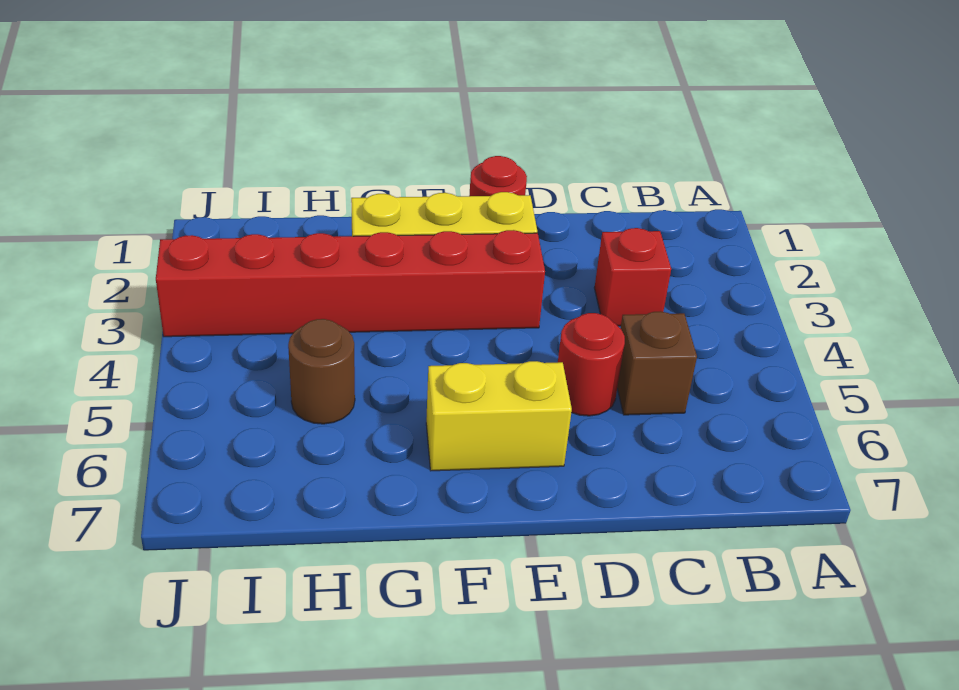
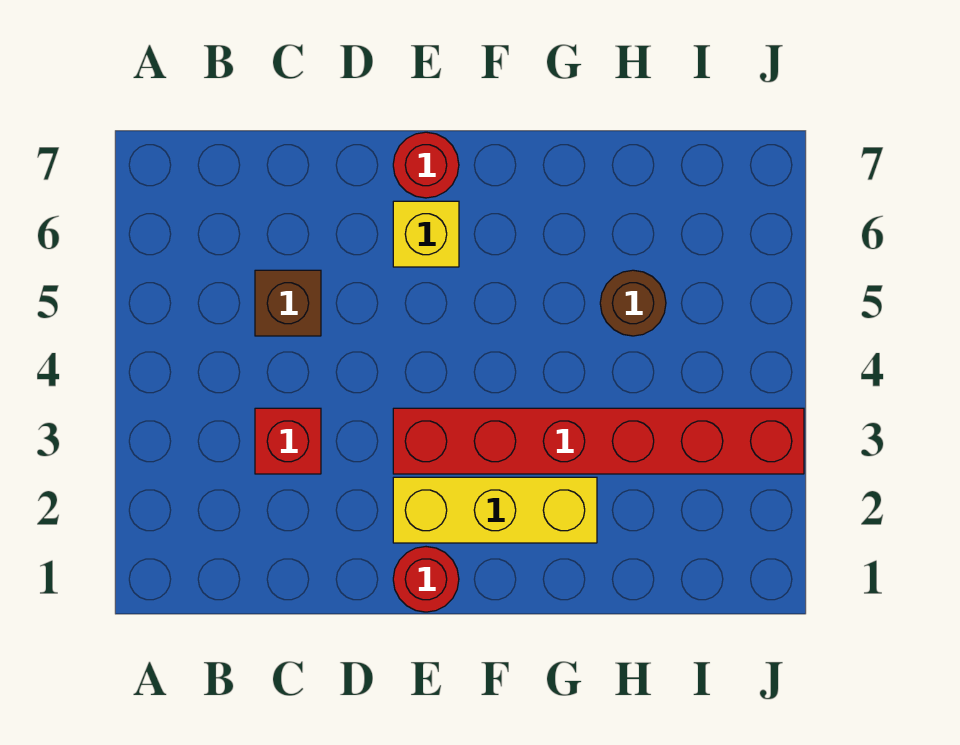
red round brick D5 level 1 -> red round brick E7 level 1
yellow brick E6:F6 level 1 -> yellow brick E6 level 1

